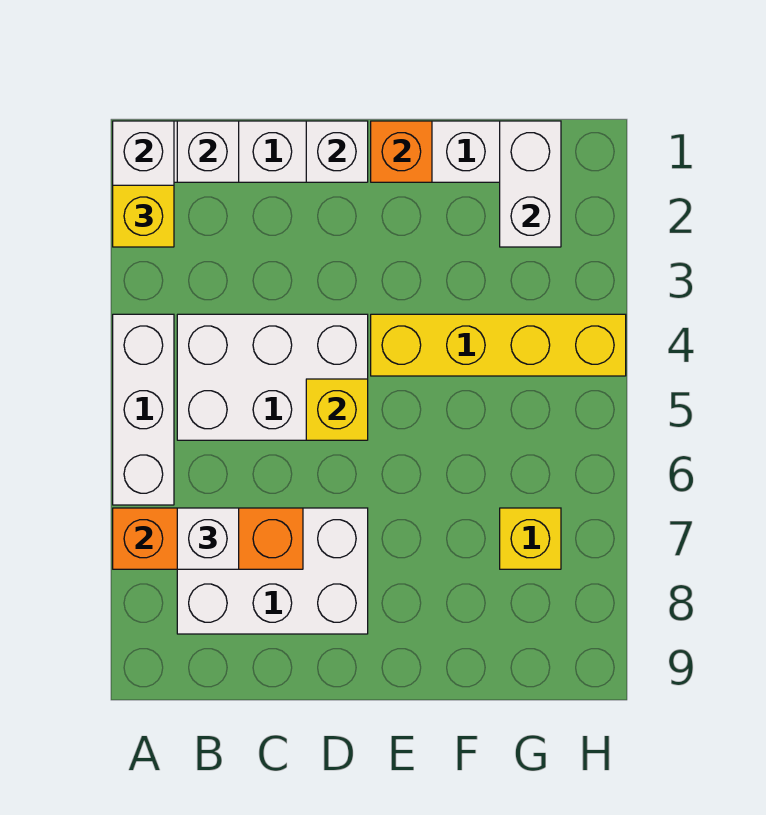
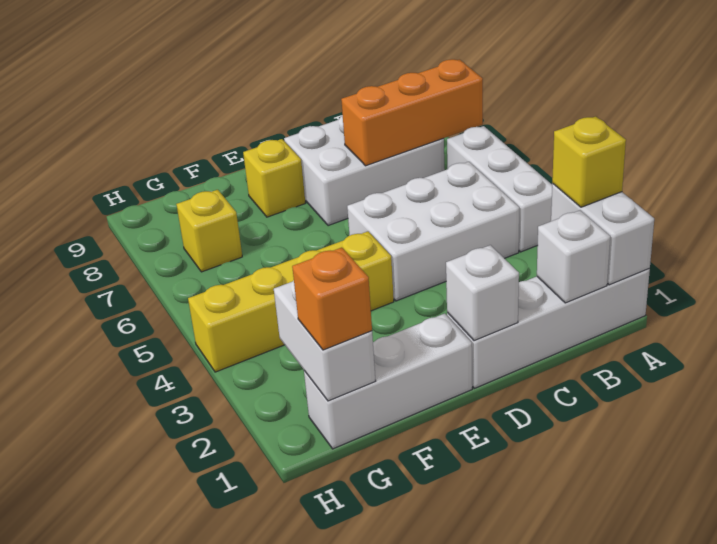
white brick B7 level 3 -> none
yellow brick D5 level 2 -> yellow brick E8 level 1
orange brick E1 level 2 -> orange brick G1 level 3

